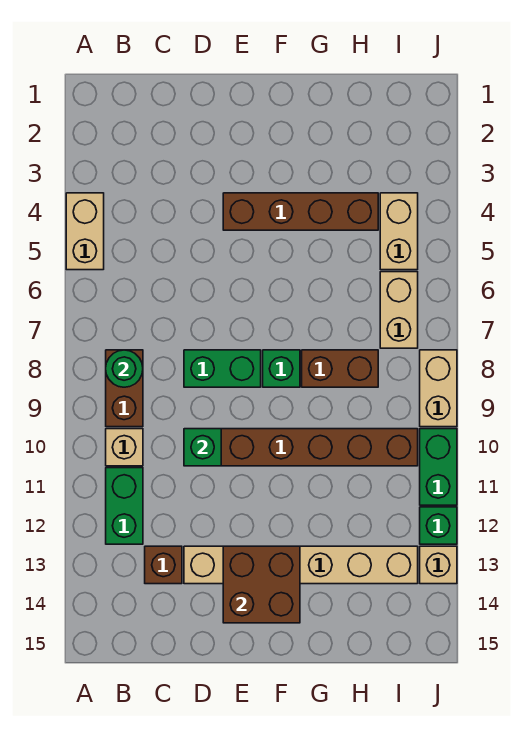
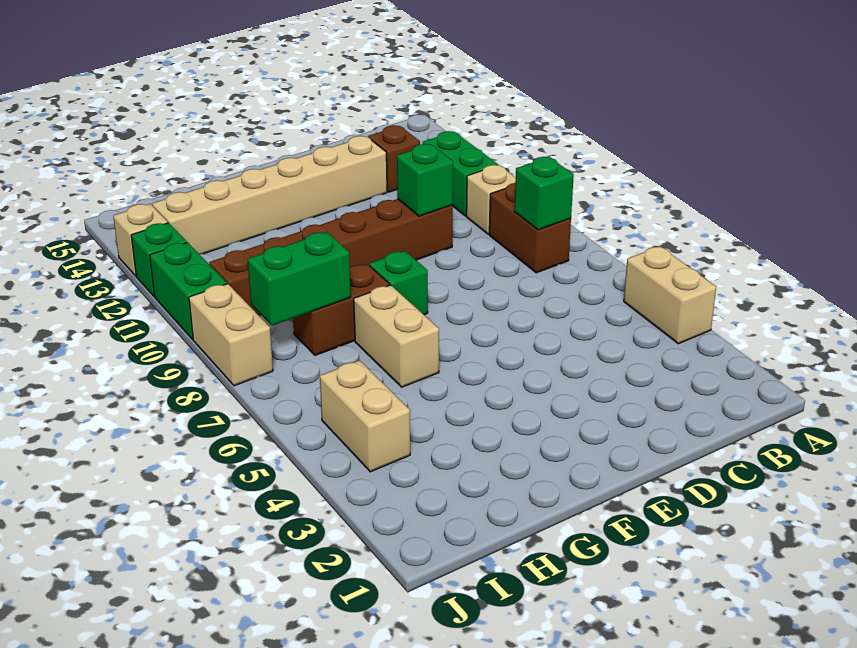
green round brick B8 level 2 -> green brick B8 level 2
green brick D8:E8 level 1 -> green brick H8:I8 level 2
brown brick E4:H4 level 1 -> none
brown brick E13:F14 level 2 -> none
tan brick I6:I7 level 1 -> tan brick G6:G7 level 1

